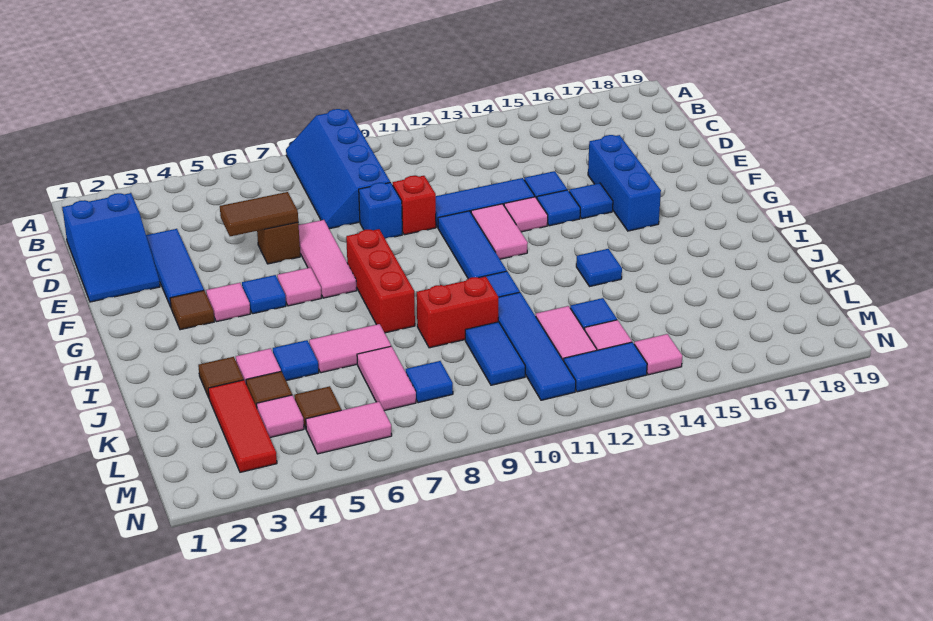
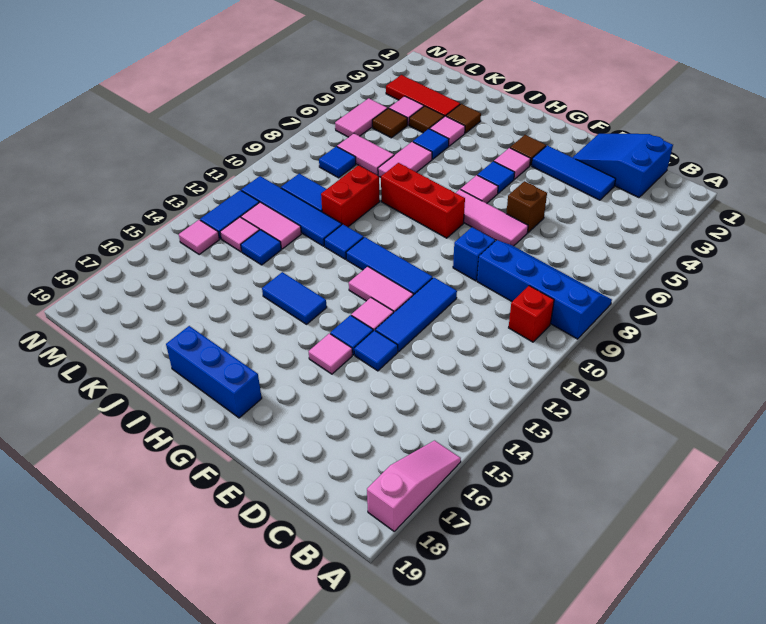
none -> pink slope A16:A18 level 1 top 18
brown tile E5:E6 level 2 -> none
red brick E10 level 1 -> red brick B10 level 1
blue brick E16:G16 level 1 -> blue brick G18:I18 level 1
blue tile F15 level 1 -> pink tile F15 level 1
blue tile I14 level 1 -> blue tile H14:I14 level 1

